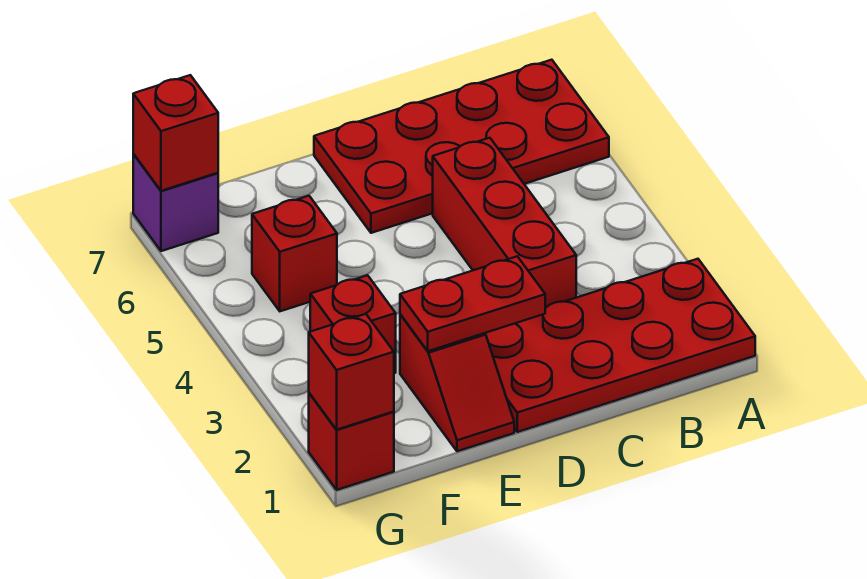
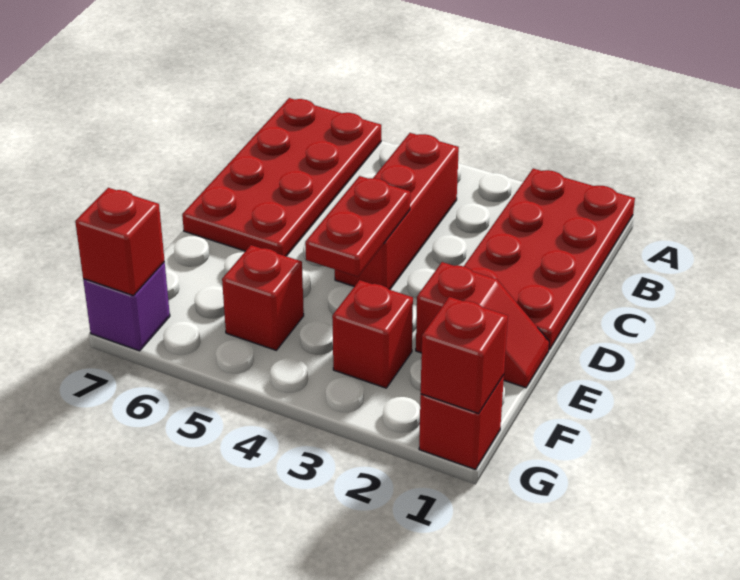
red brick C3:C5 level 1 -> red brick B4:D4 level 1
red plate D2:E2 level 2 -> red plate D4:E4 level 2

